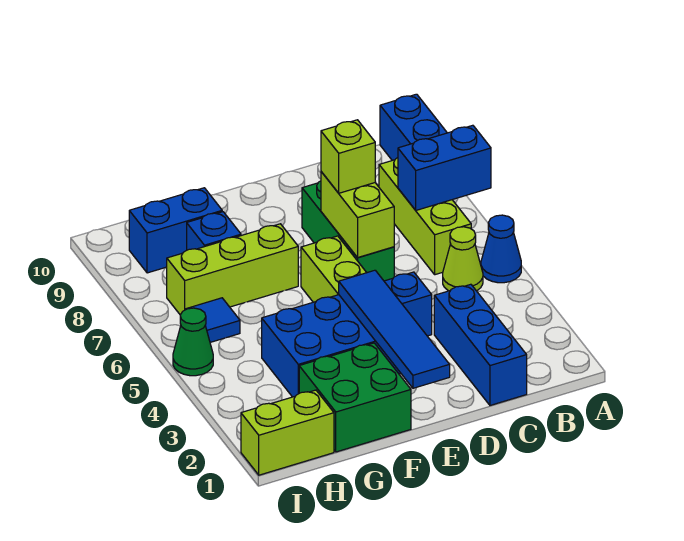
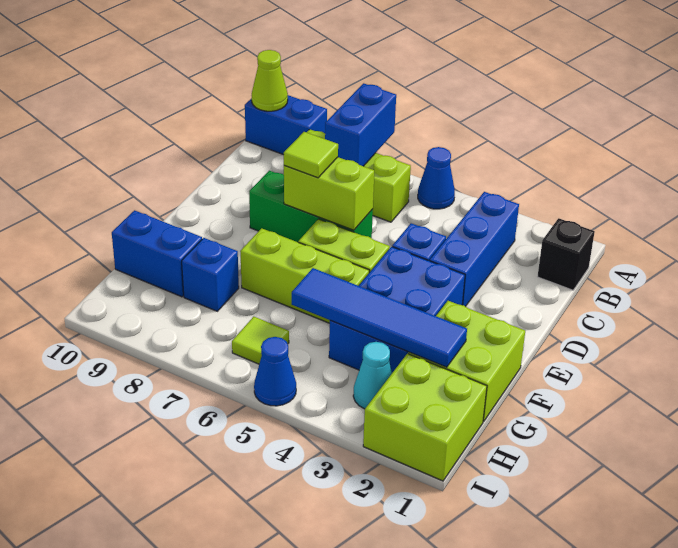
none -> black brick B1 level 1
lime cone B5 level 1 -> lime cone A10 level 2
blue brick C1:C3 level 1 -> blue brick B3:D3 level 1
lime brick D7 level 3 -> lime tile D7 level 3
blue tile E1:E4 level 2 -> blue tile G2:G5 level 2
green brick F1:G2 level 1 -> lime brick F1:G2 level 1
lime brick F7:H7 level 1 -> lime brick F5:F7 level 1
blue brick G9:H9 level 1 -> blue brick G9:G10 level 1
lime brick H1:I1 level 1 -> lime brick H1:I2 level 1
none -> cyan cone H3 level 1
blue tile H6 level 1 -> lime tile H6 level 1
green cone I5 level 1 -> blue cone I5 level 1

